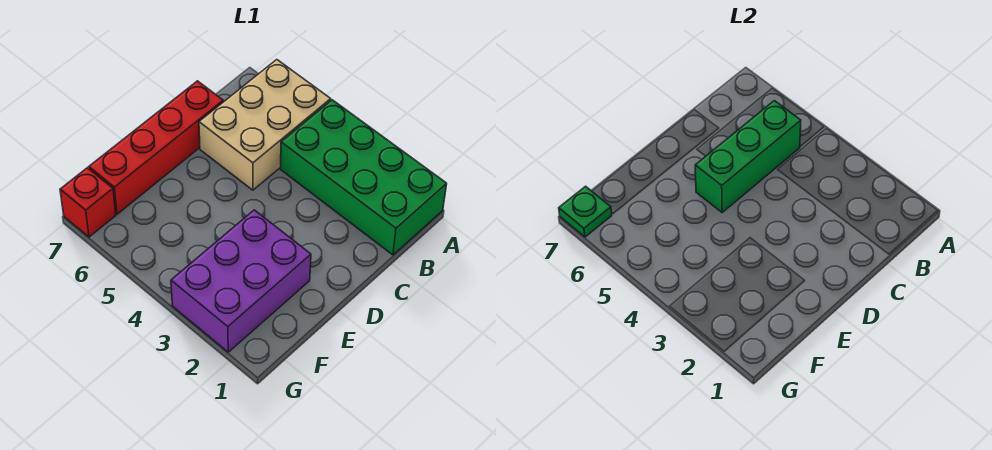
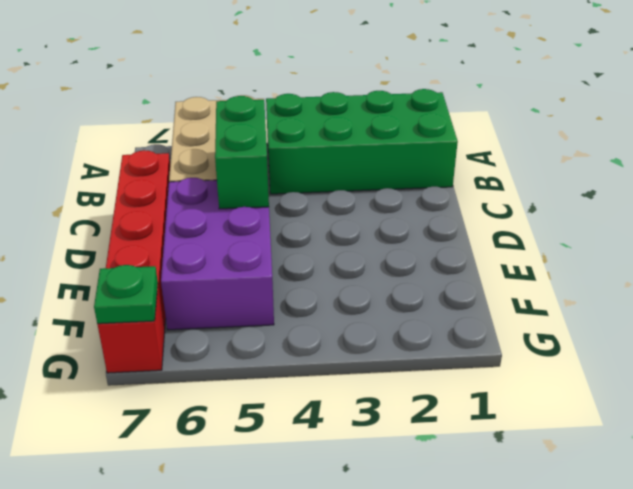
green brick B5:D5 level 2 -> green brick C5:D5 level 2
purple brick E2:G3 level 1 -> purple brick D5:F6 level 1

